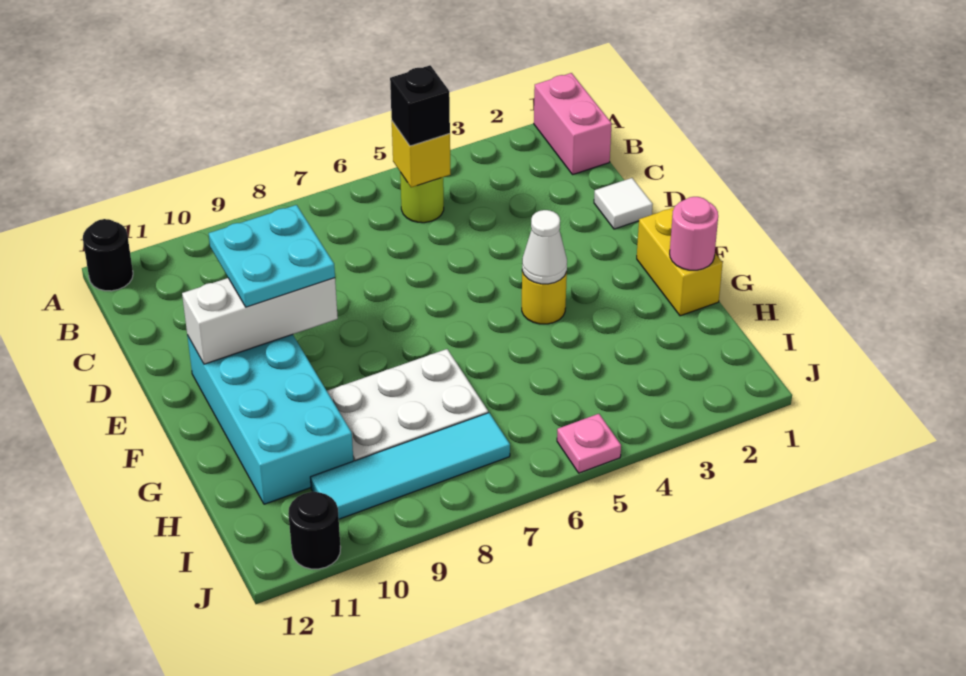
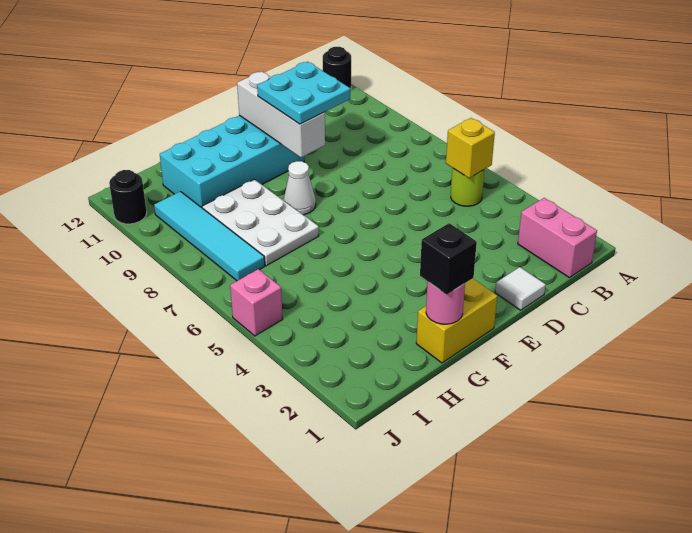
pink brick A1:B1 level 1 -> pink brick B1:B2 level 1
black brick B5 level 3 -> black brick G1 level 3
yellow round brick F4 level 1 -> none
white cone F4 level 2 -> white cone F8 level 1
pink plate J5 level 1 -> pink brick J5 level 1

